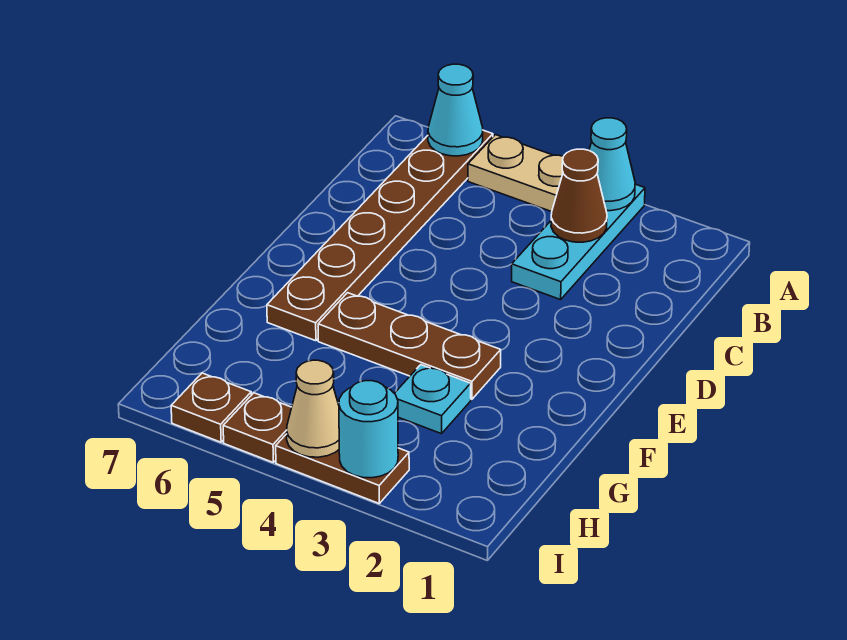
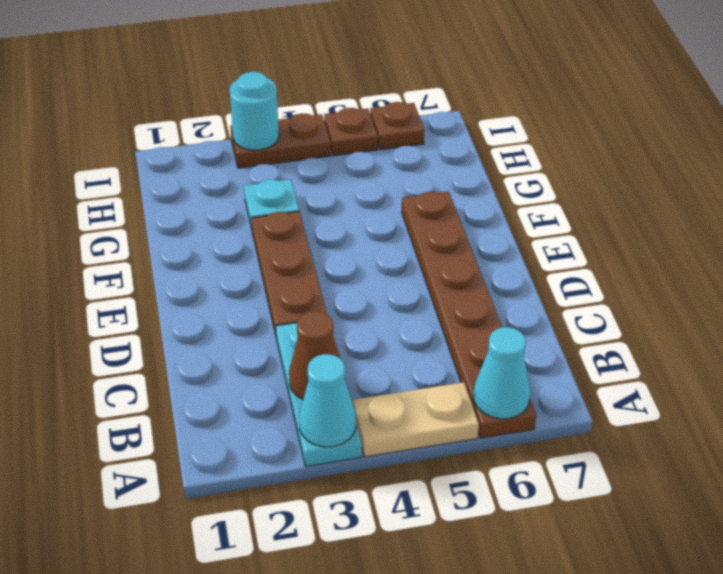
brown plate F3:F5 level 1 -> brown plate D3:F3 level 1
tan cone I4 level 2 -> none

